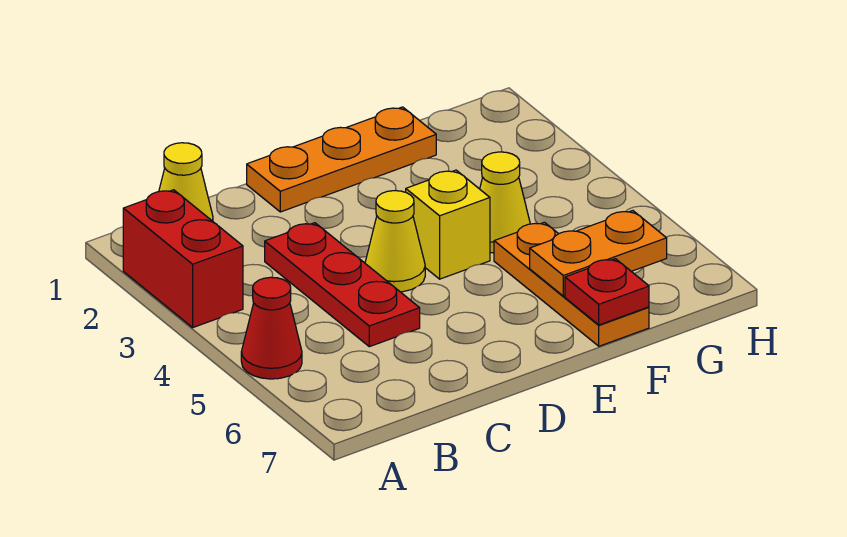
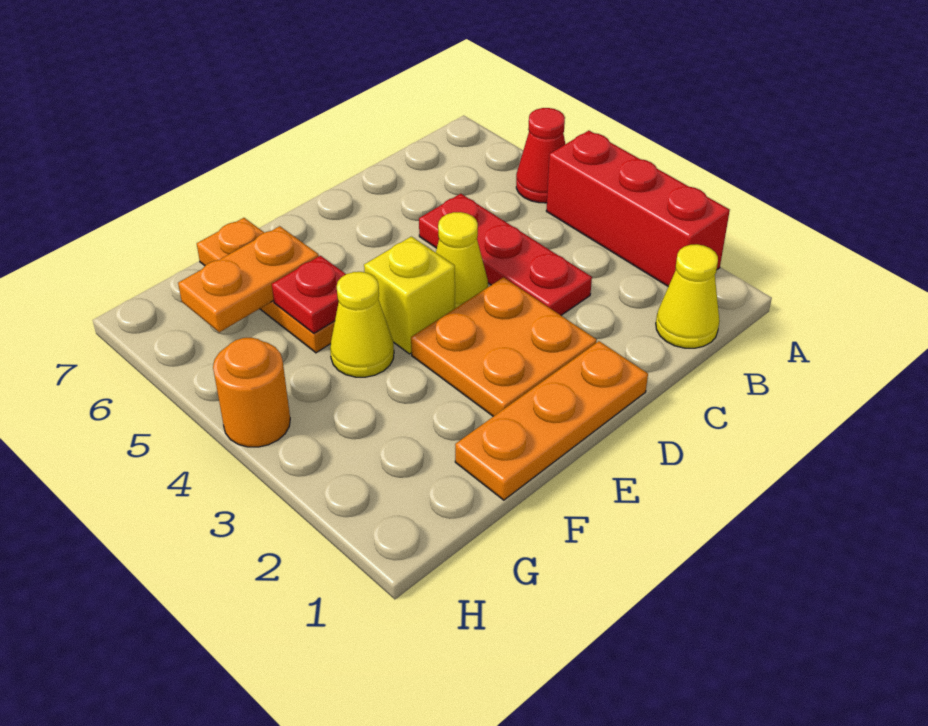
red brick A2:A3 level 1 -> red brick A2:A4 level 1
none -> orange plate D2:E3 level 1
red plate F7 level 2 -> red plate F5 level 2
none -> orange round brick H4 level 1

